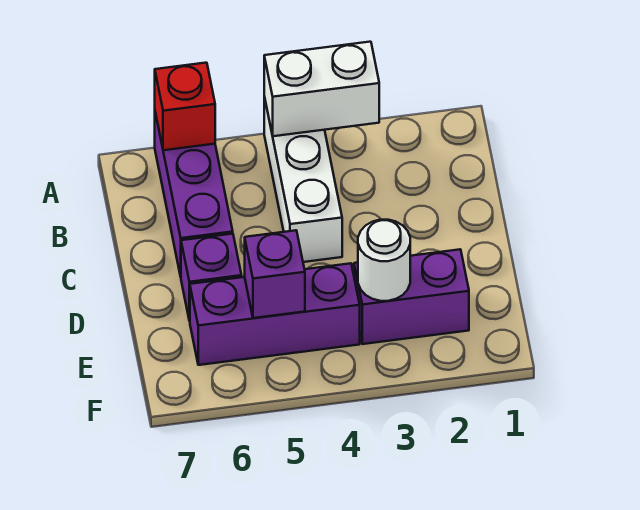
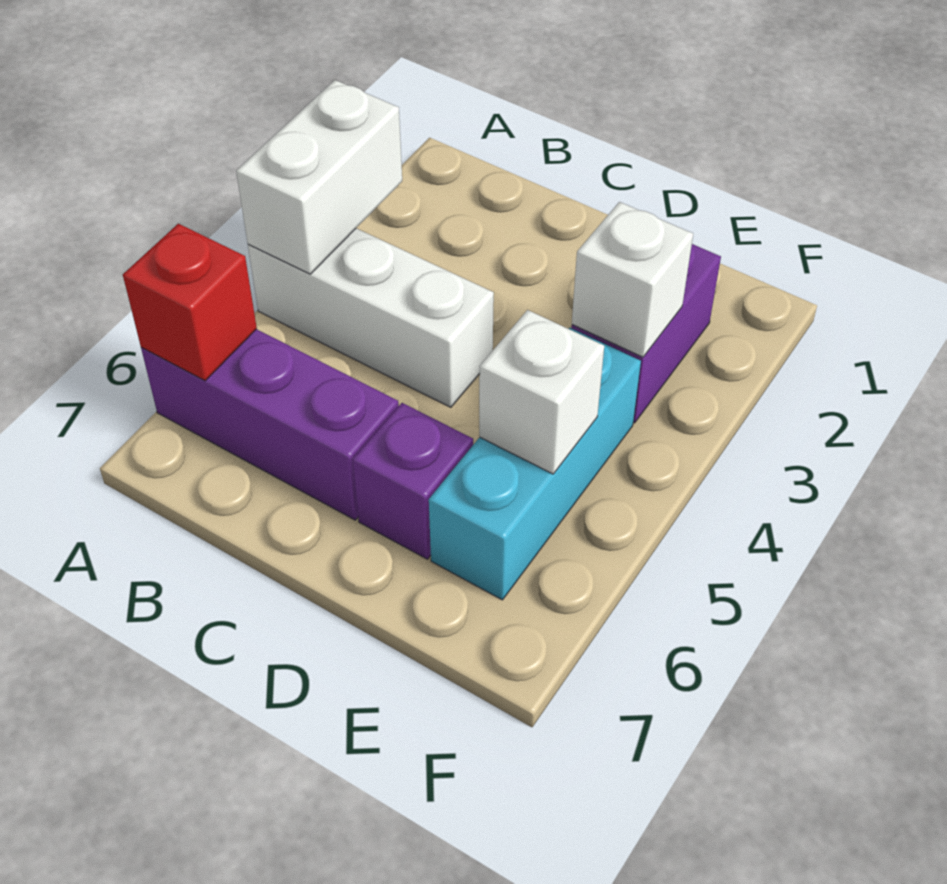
white round brick E3 level 2 -> white brick E3 level 2
purple brick E4:E6 level 1 -> cyan brick E4:E6 level 1
purple brick E5 level 2 -> white brick E5 level 2

